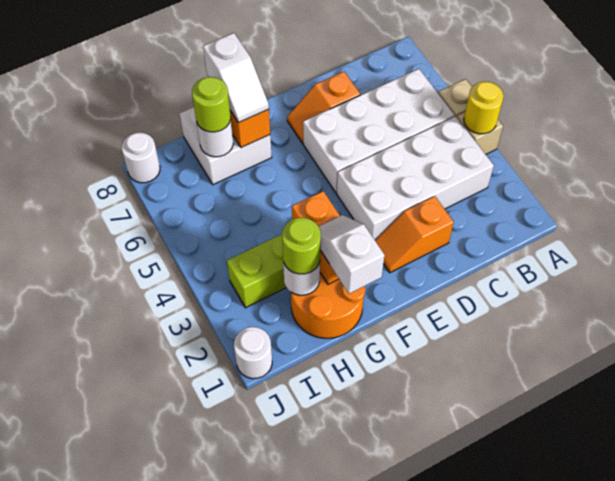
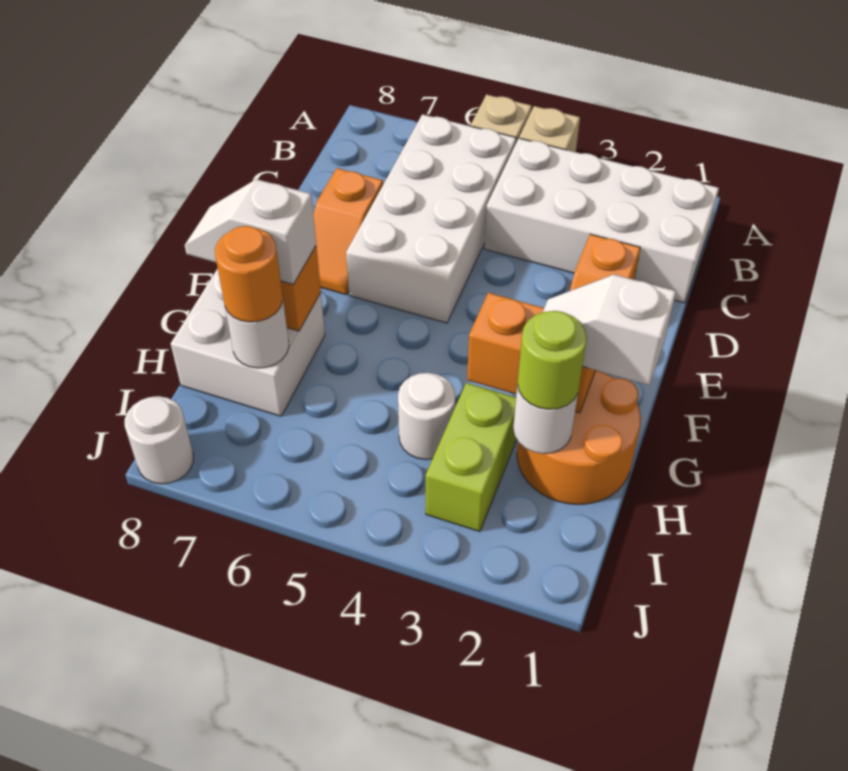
yellow round brick A4 level 2 -> none
white brick B3:E4 level 1 -> white brick B1:C4 level 1
white slope G7:G8 level 3 top 8 -> white slope G7:G8 level 3 top 7
lime round brick H7 level 3 -> orange round brick H7 level 3
white round brick J1 level 1 -> white round brick H4 level 1

